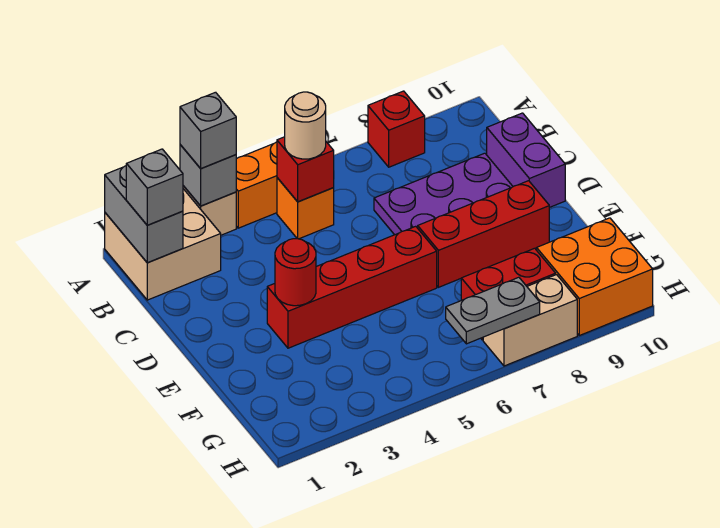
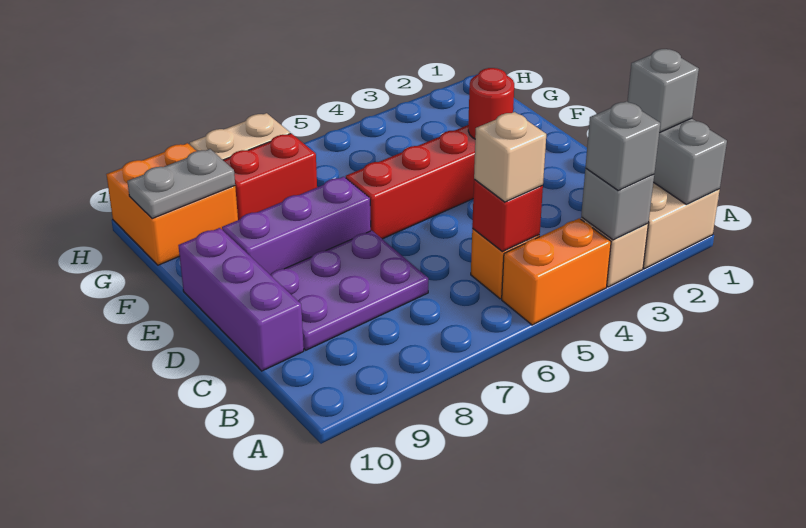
red brick A8 level 1 -> none
tan round brick B5 level 3 -> tan brick B5 level 3
purple brick C10:D10 level 1 -> purple brick C10:E10 level 1
red brick E7:E9 level 1 -> purple brick E7:E9 level 1
grey plate H6:H7 level 2 -> grey plate G9:G10 level 2

